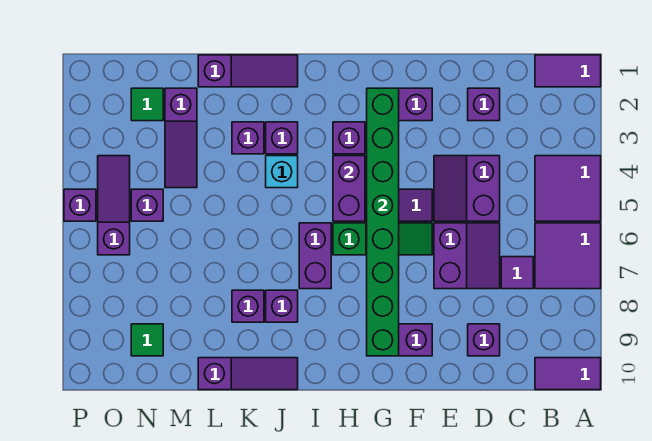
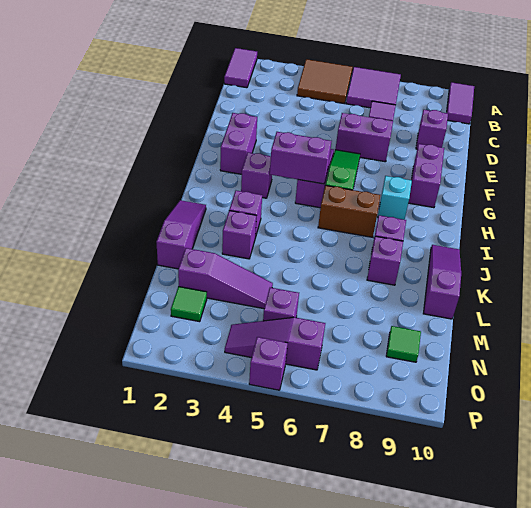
purple tile A4:B5 level 1 -> brown tile A4:B5 level 1
purple brick D2 level 1 -> none
purple slope D4:E5 level 1 top D -> none
green brick G2:G9 level 2 -> none
purple brick I6:I7 level 1 -> brown brick I6:I7 level 1
cyan brick J4 level 1 -> cyan brick H8 level 1

